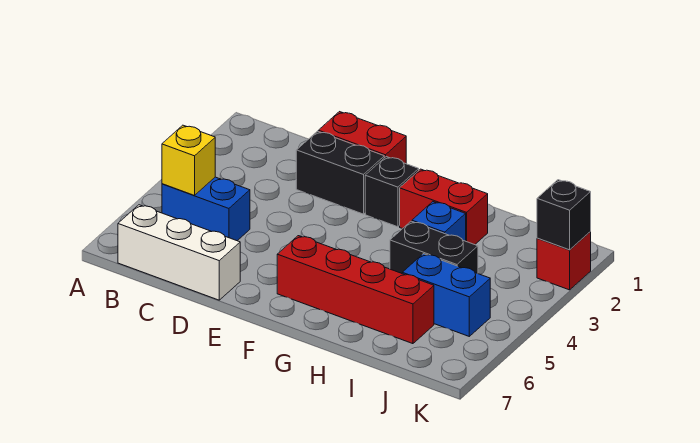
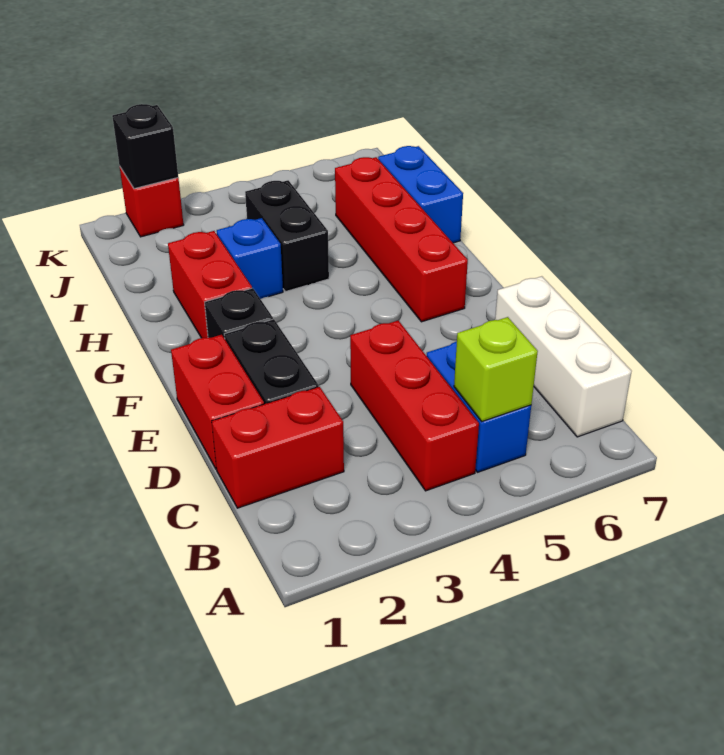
none -> red brick B4:D4 level 1
yellow brick B5 level 2 -> lime brick B5 level 2
none -> red brick C1:C2 level 1
blue brick I5:J5 level 1 -> blue brick H7:I7 level 1

